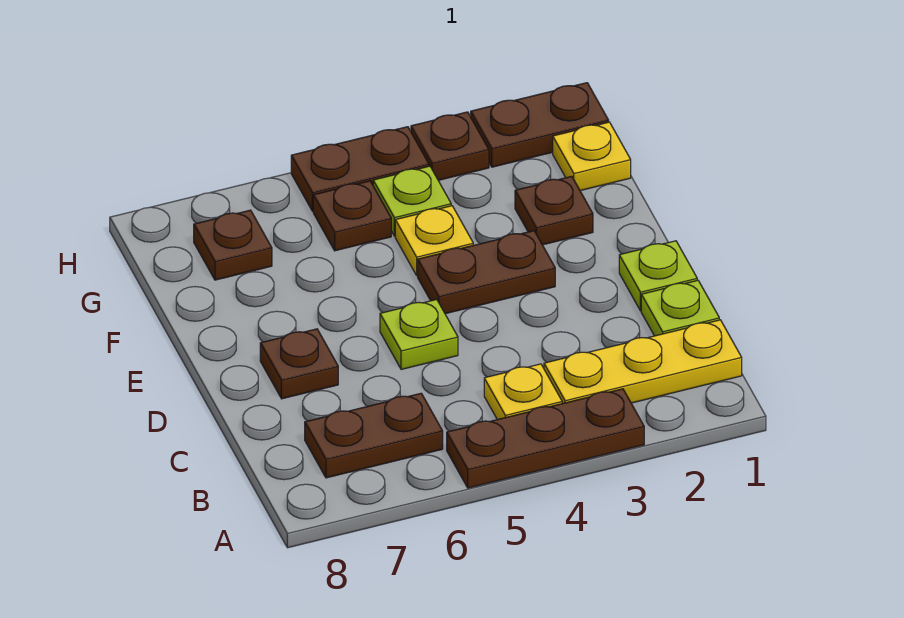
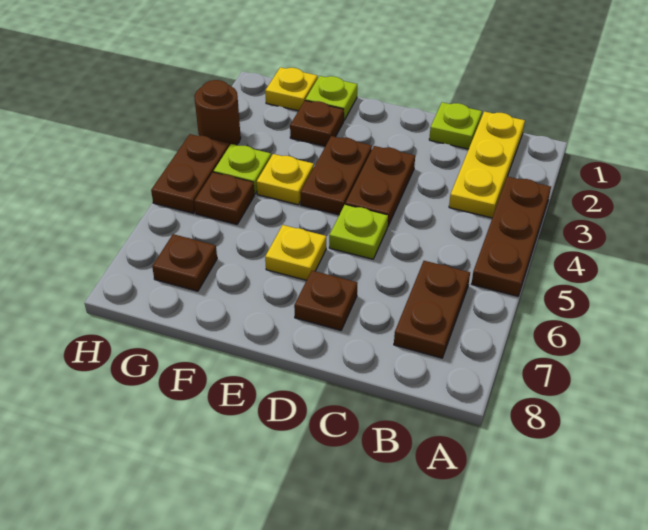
yellow plate B4 level 1 -> yellow plate E6 level 1
lime plate D1 level 1 -> lime plate F1 level 1
brown plate H1:H2 level 1 -> brown plate D3:D4 level 1
brown plate H3 level 1 -> brown round brick H3 level 1

